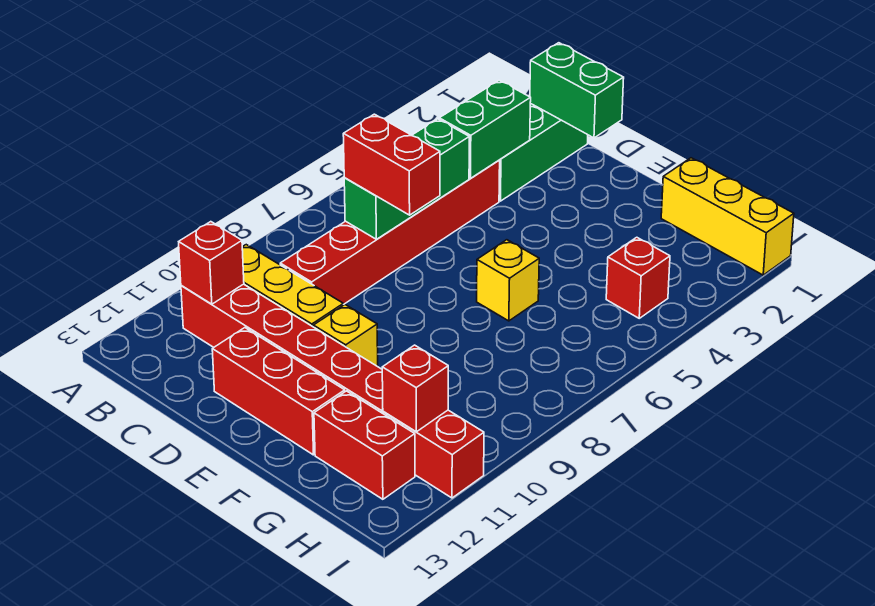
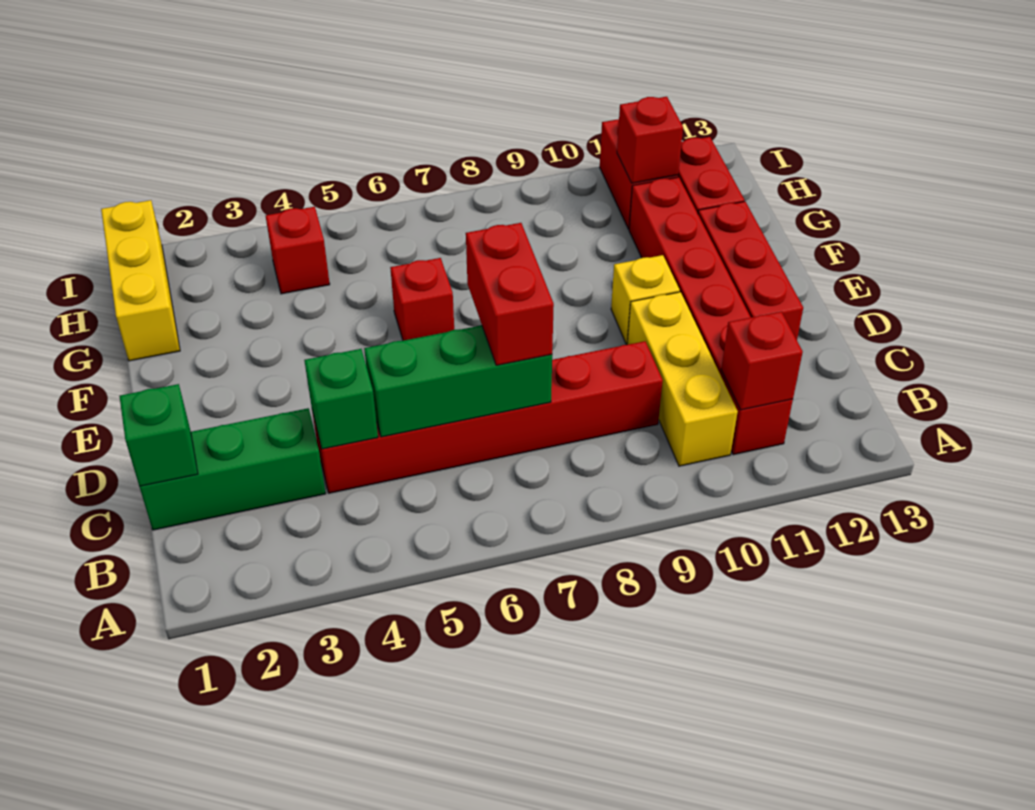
green brick C1:D1 level 2 -> green brick C1 level 2
green brick C3:C4 level 2 -> green brick C4 level 2
yellow brick F6 level 1 -> red brick F6 level 1

